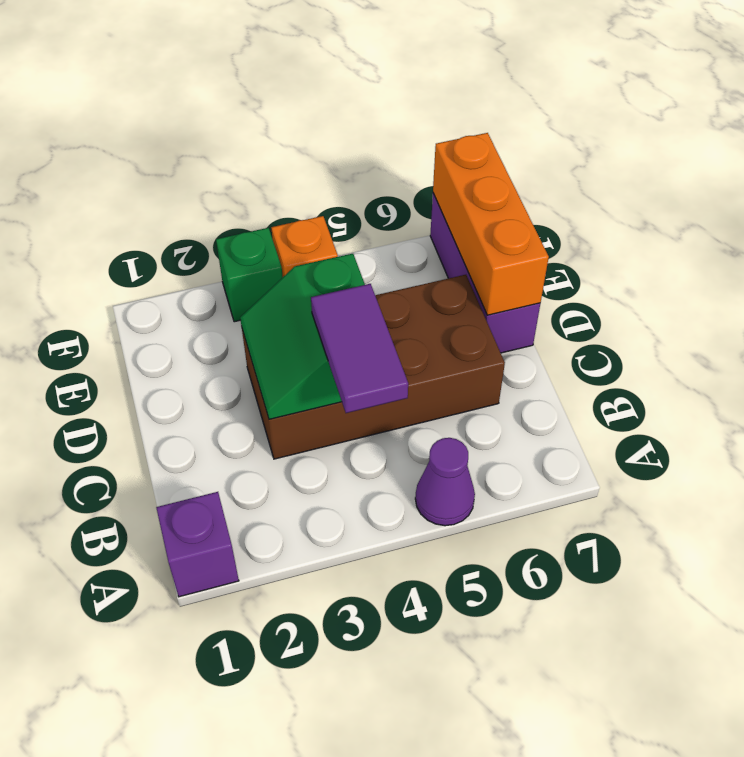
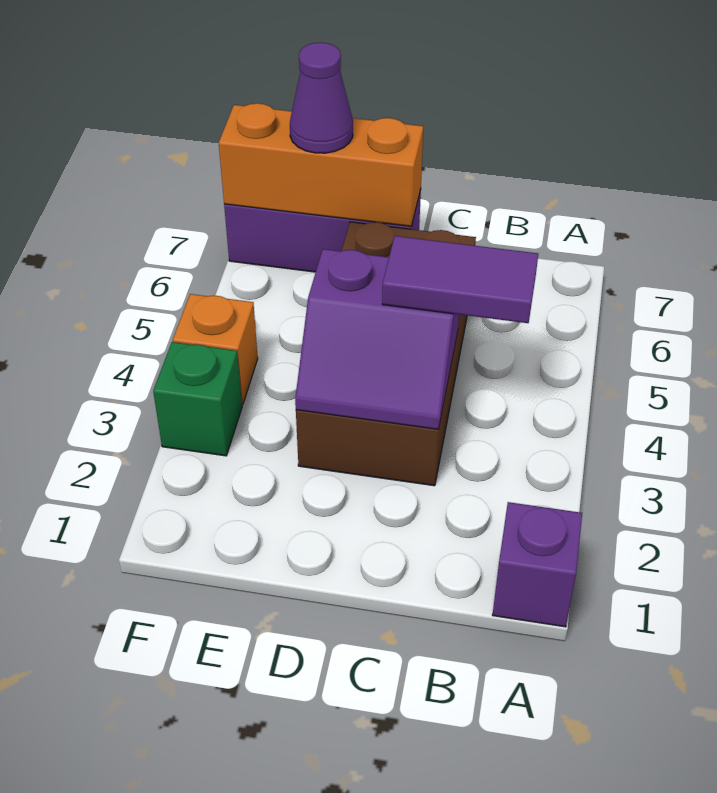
purple cone A5 level 1 -> purple cone E7 level 3
green slope C3:D4 level 2 top 4 -> purple slope C3:D4 level 2 top 4

